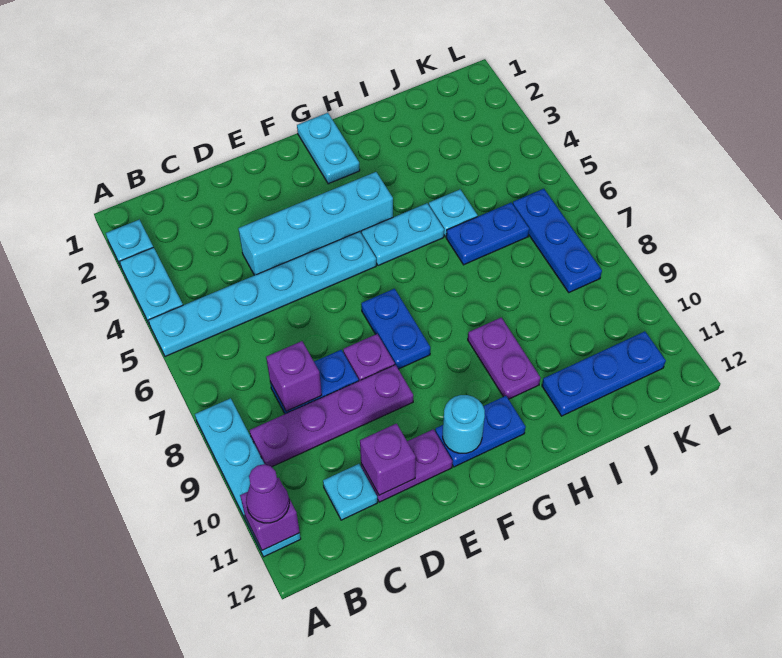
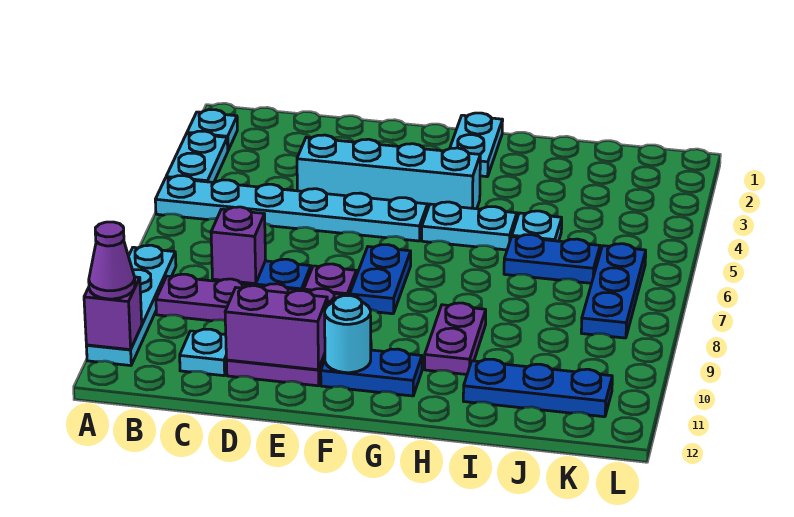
purple brick D11 level 2 -> purple brick D11:E11 level 2

